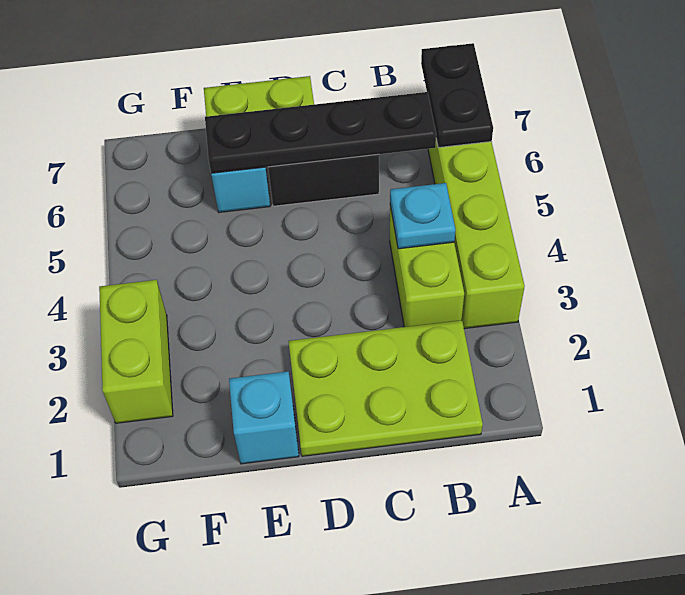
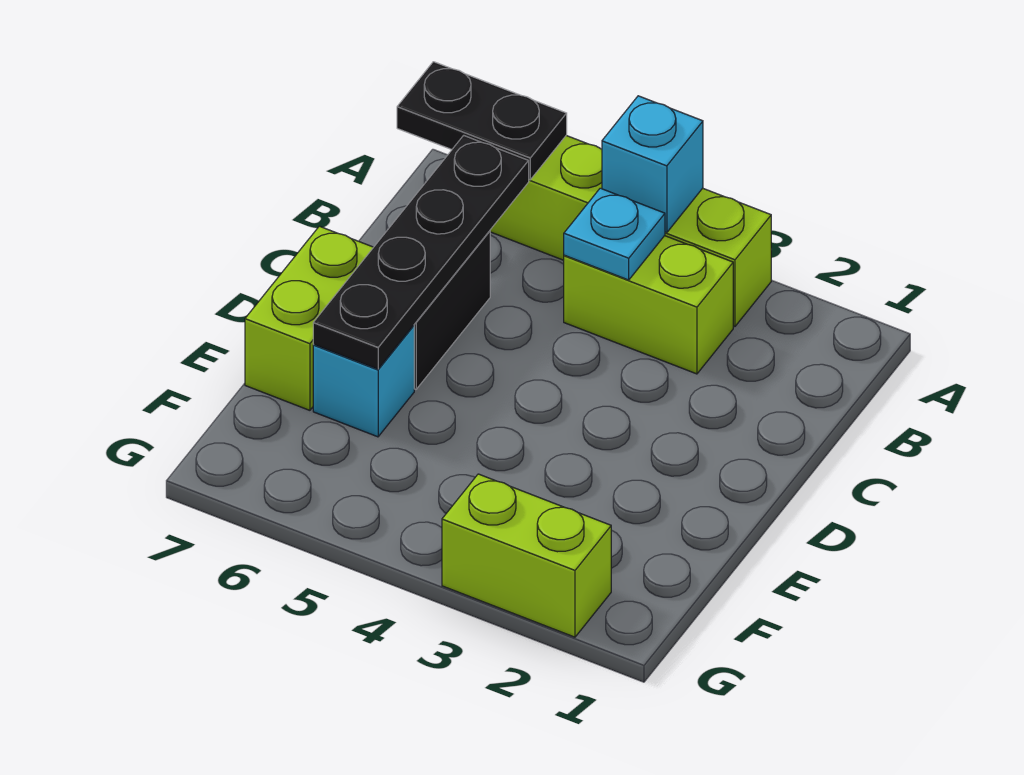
lime plate B1:D2 level 1 -> none
cyan brick E1 level 1 -> cyan brick A4 level 2

